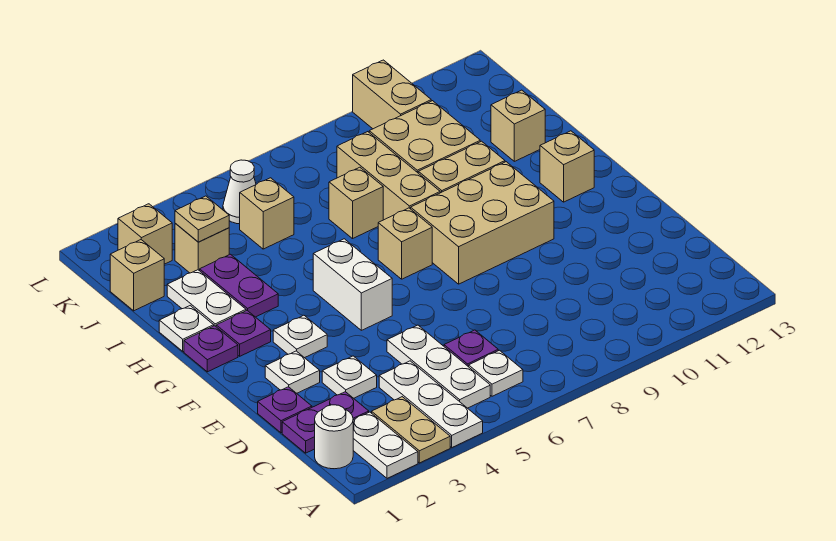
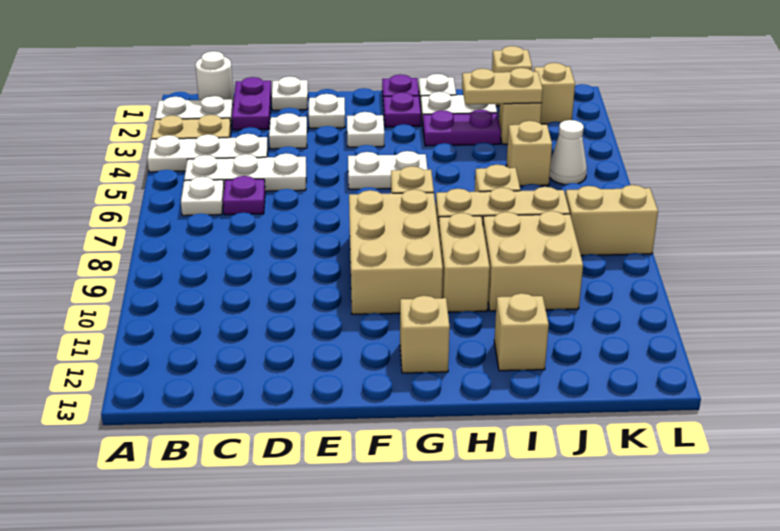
purple plate D1 level 1 -> white plate D1 level 1
white brick F5:G5 level 1 -> white plate F5:G5 level 1
tan plate J3 level 2 -> tan plate I3:J3 level 2
tan brick K10:L10 level 1 -> tan brick K8:L8 level 1

